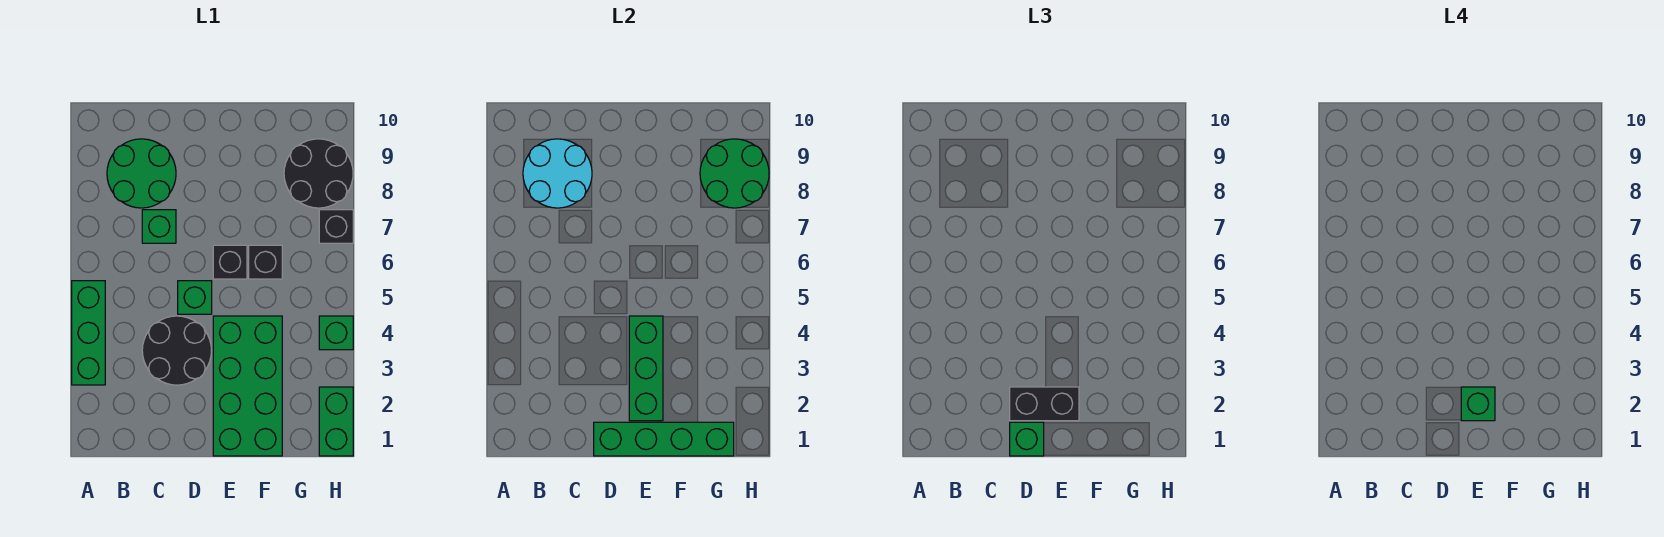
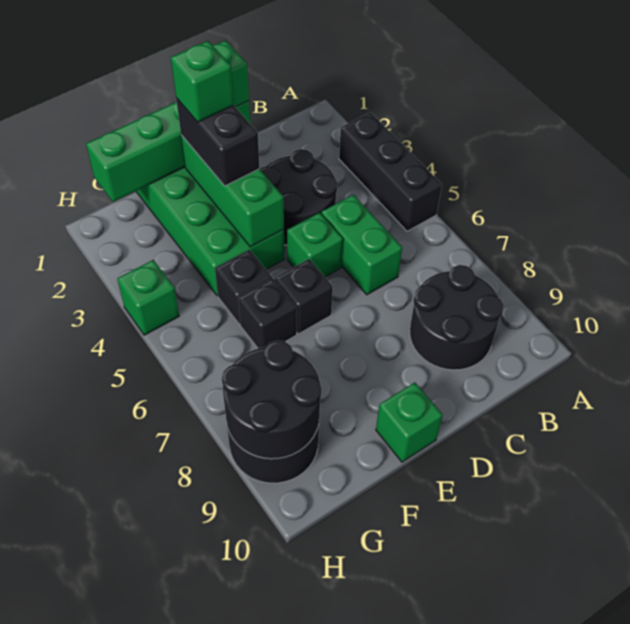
green brick A3:A5 level 1 -> black brick A3:A5 level 1
green round brick B8:C9 level 1 -> black round brick B8:C9 level 1
cyan round brick B8:C9 level 2 -> none
green brick C7 level 1 -> green brick E10 level 1
black brick D2:E2 level 3 -> black brick E2:E3 level 3
green round brick G8:H9 level 2 -> black round brick G8:H9 level 2
green brick H1:H2 level 1 -> green brick C5:C6 level 1
black brick H7 level 1 -> black brick F5 level 1

